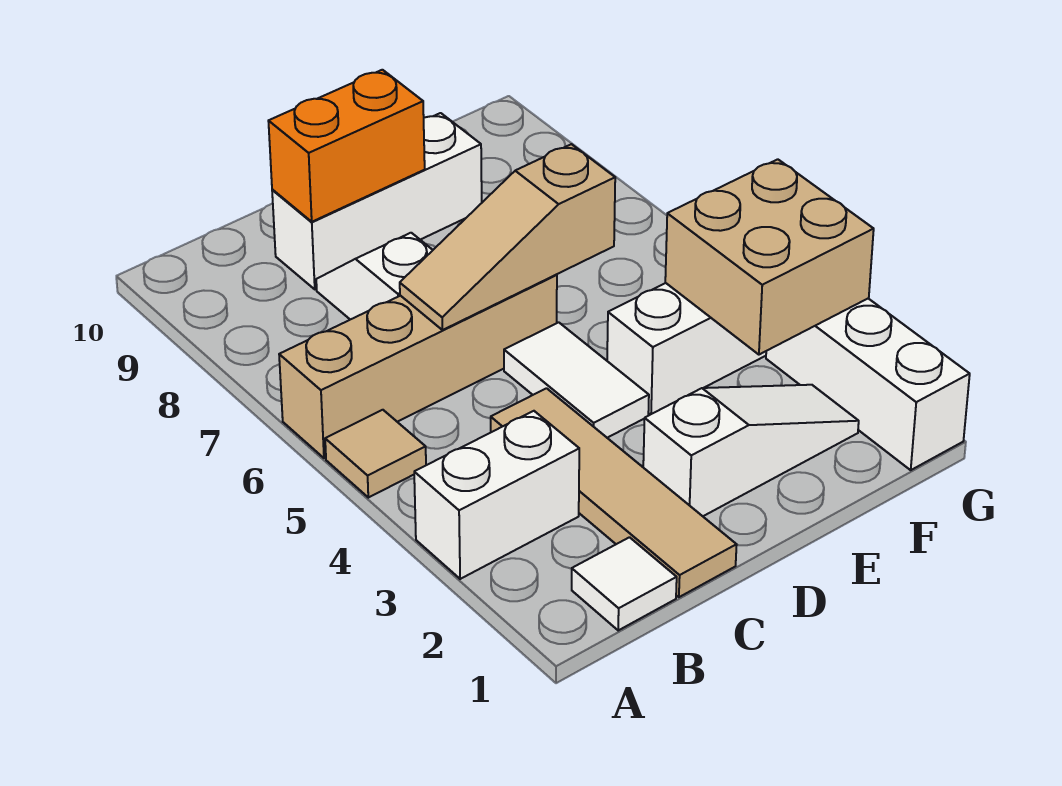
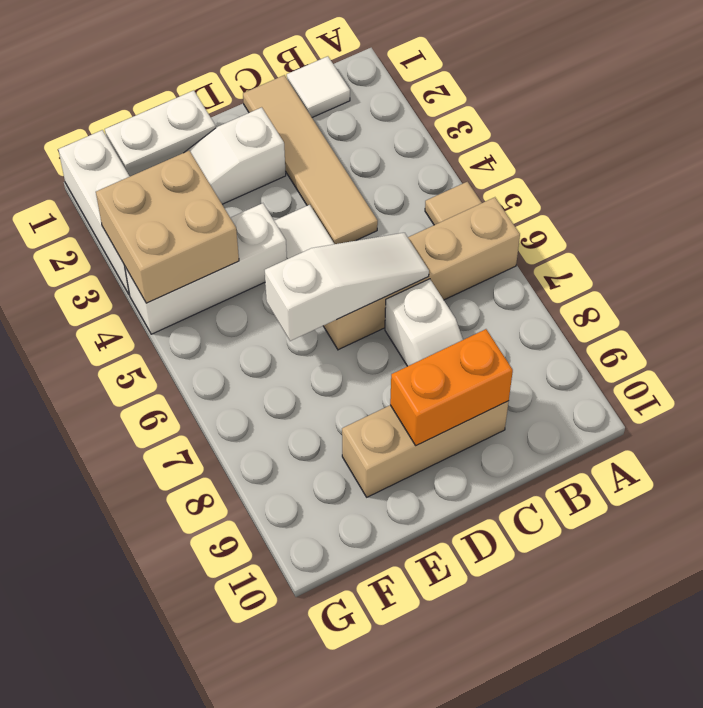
white brick A3:B3 level 1 -> white brick E1:F1 level 1
tan slope C6:E6 level 2 top E -> white slope C6:E6 level 2 top E
white brick C9:E9 level 1 -> tan brick C9:E9 level 1

